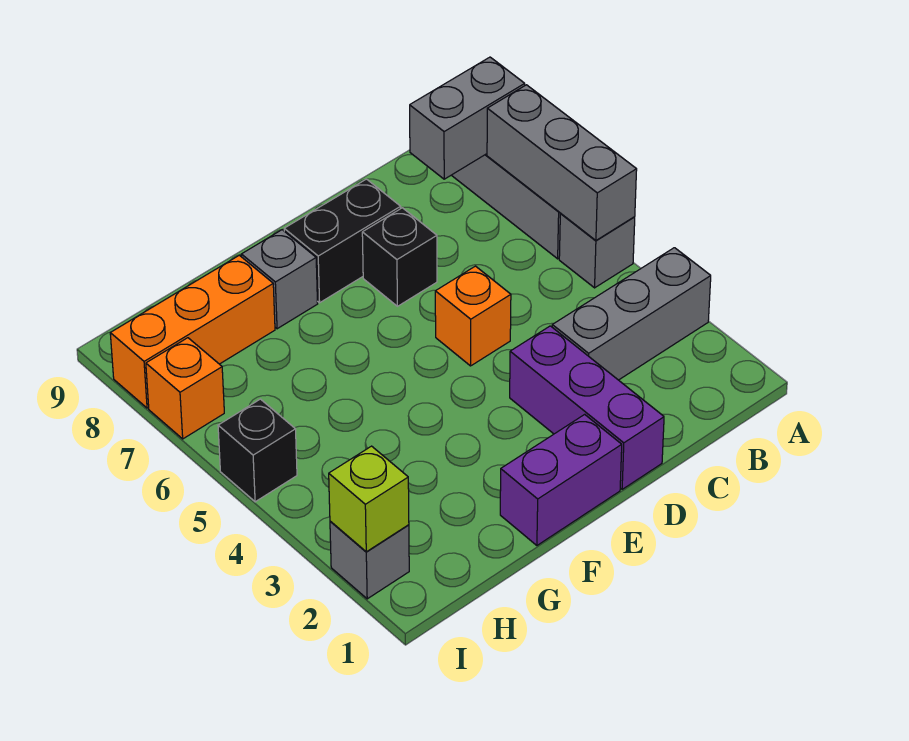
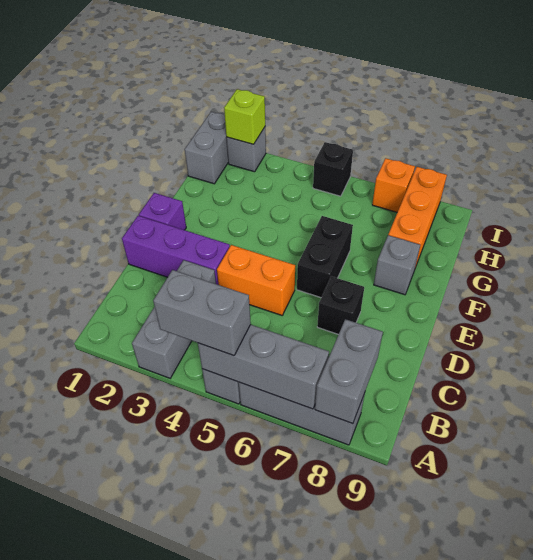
none -> grey brick A4:A5 level 3
orange brick D5 level 1 -> orange brick D4:D5 level 1
black brick D8:E8 level 1 -> black brick E6:F6 level 1
purple brick E1:F1 level 1 -> purple brick E1 level 1
none -> grey brick H1:I1 level 1

